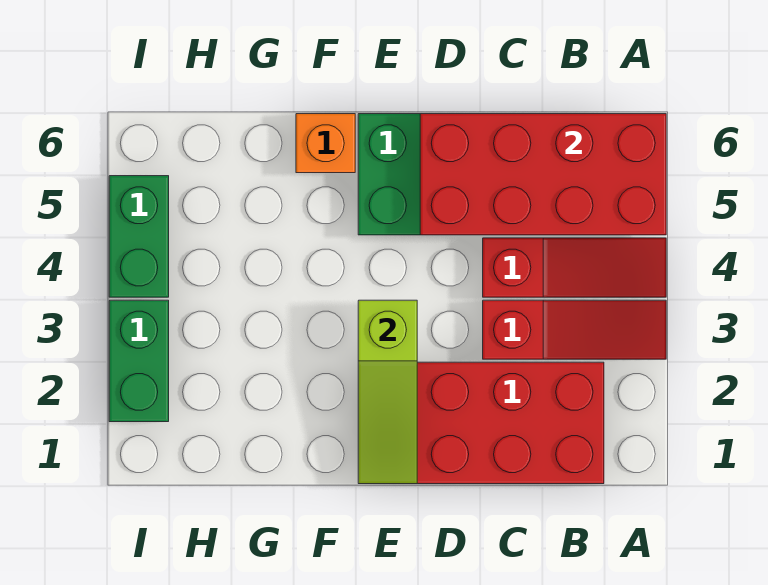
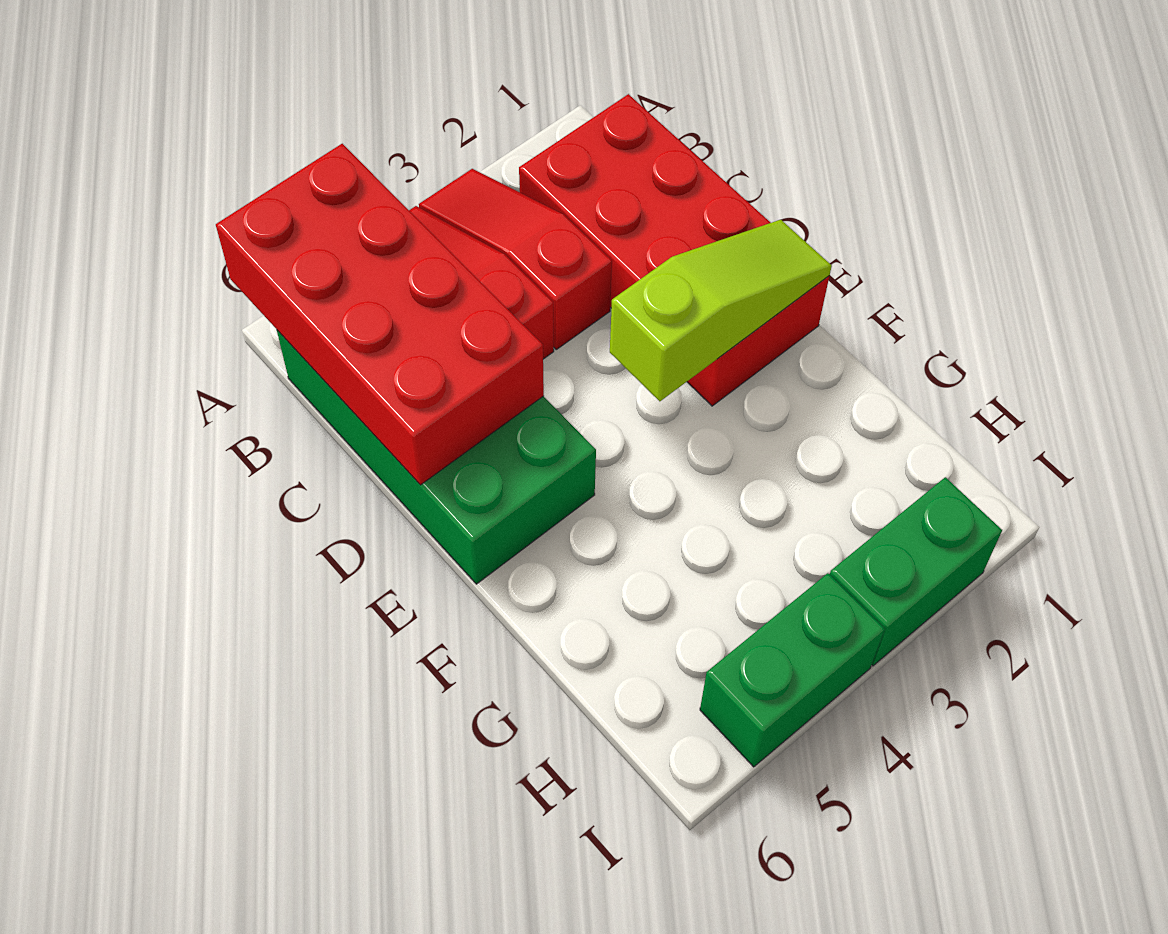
orange brick F6 level 1 -> none

